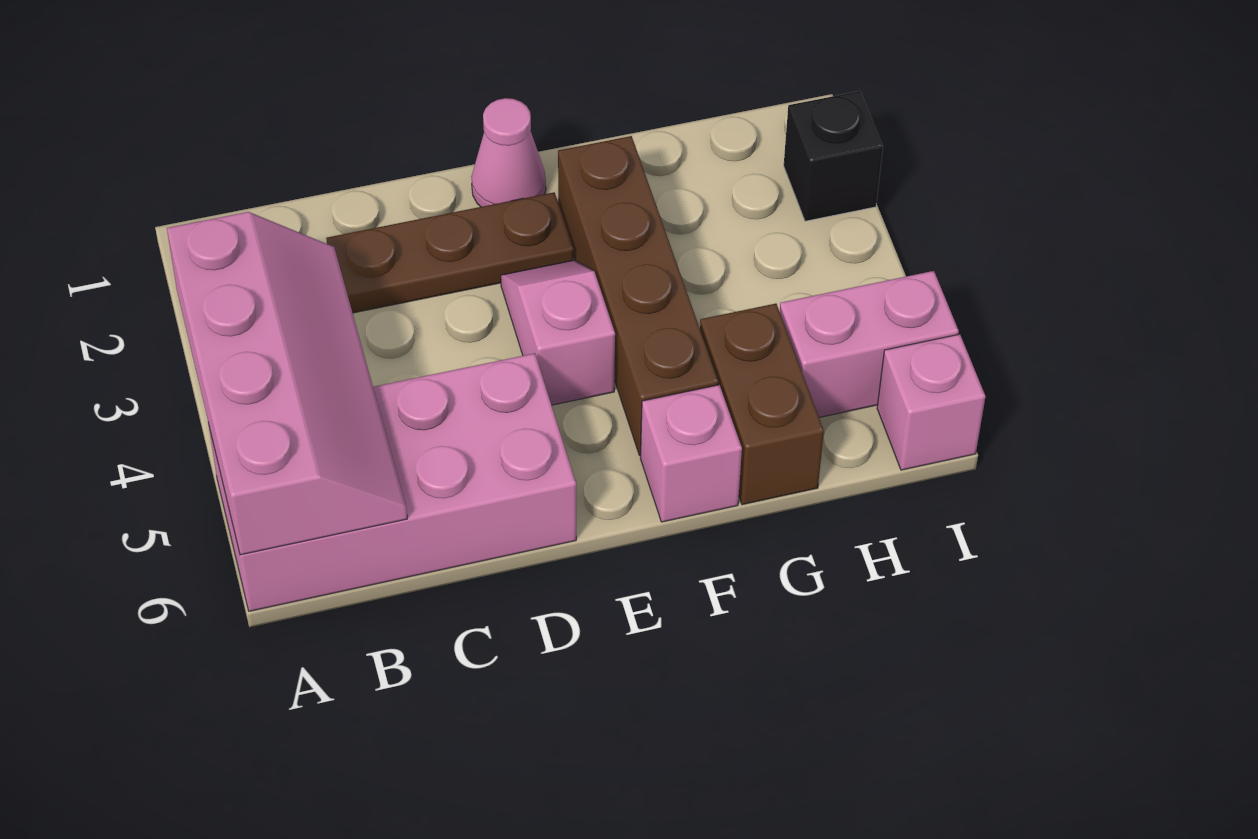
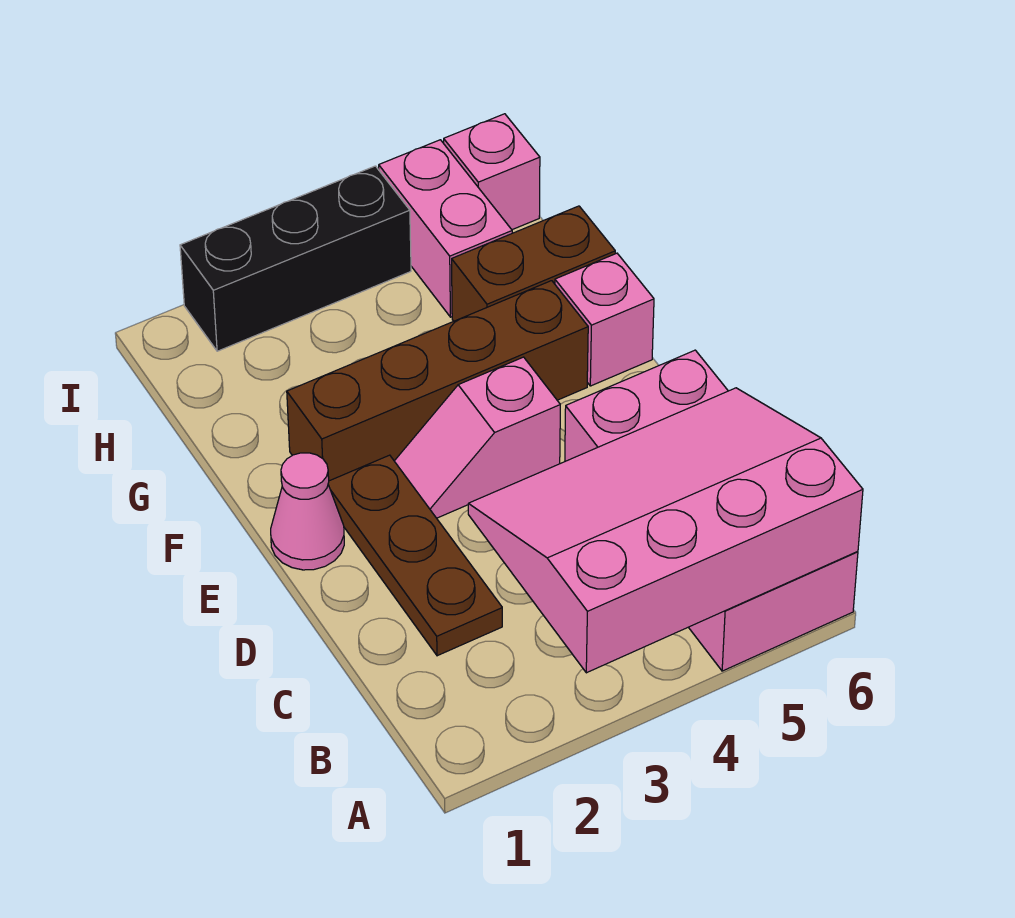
pink slope A3:B6 level 2 top A -> pink slope A3:C6 level 2 top A
black brick I2 level 1 -> black brick I2:I4 level 1

